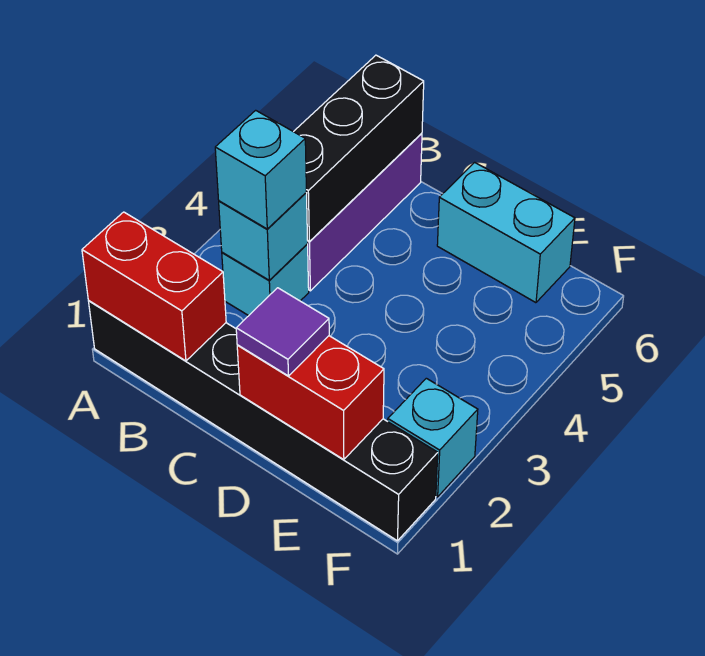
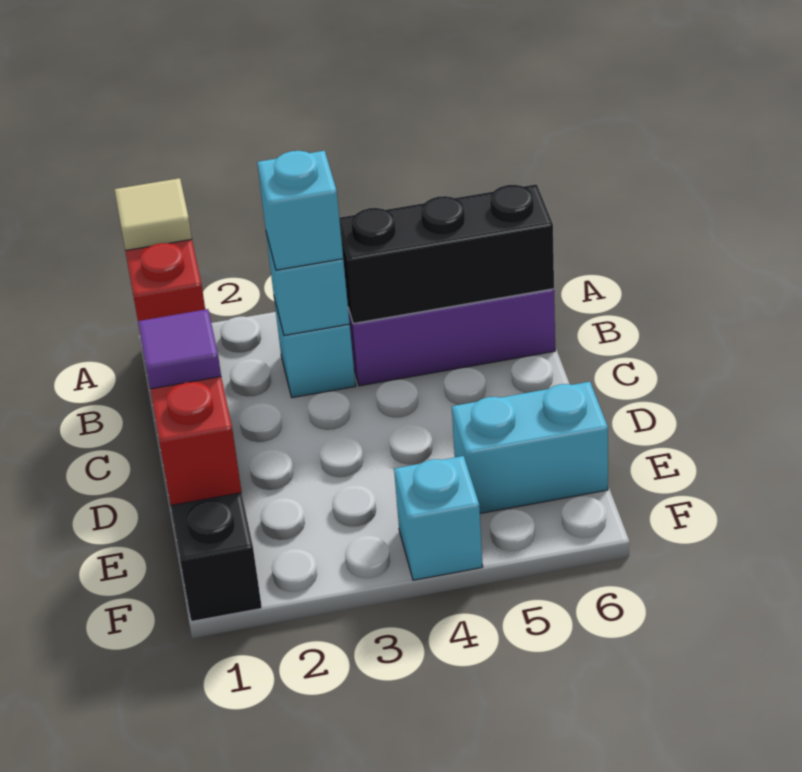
none -> tan tile A1 level 3
cyan brick D6:E6 level 1 -> cyan brick E5:E6 level 1
cyan brick F2 level 1 -> cyan brick F4 level 1

